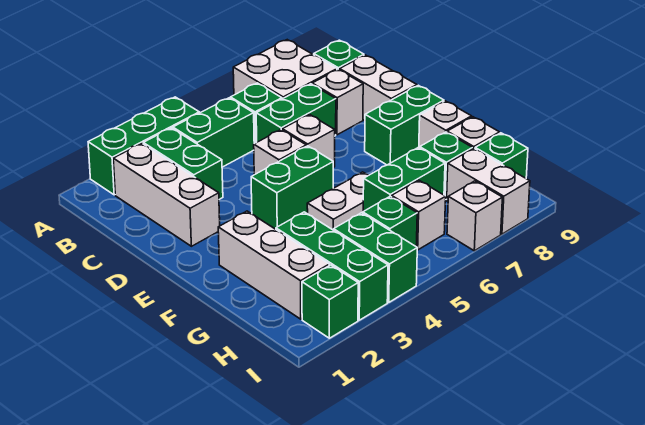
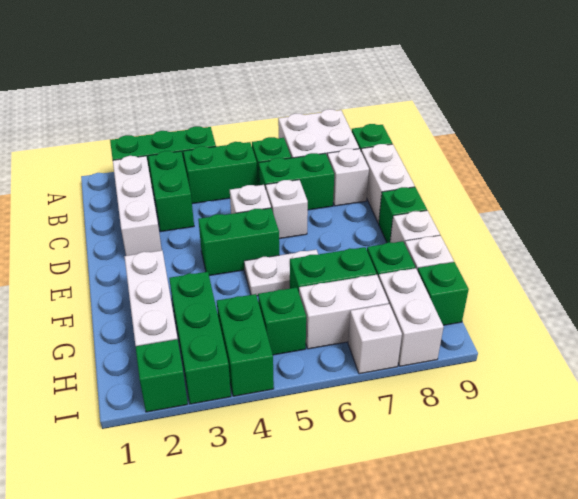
green brick E8:E9 level 1 -> green brick E9 level 1
white brick H6 level 1 -> white brick H6:H7 level 1

